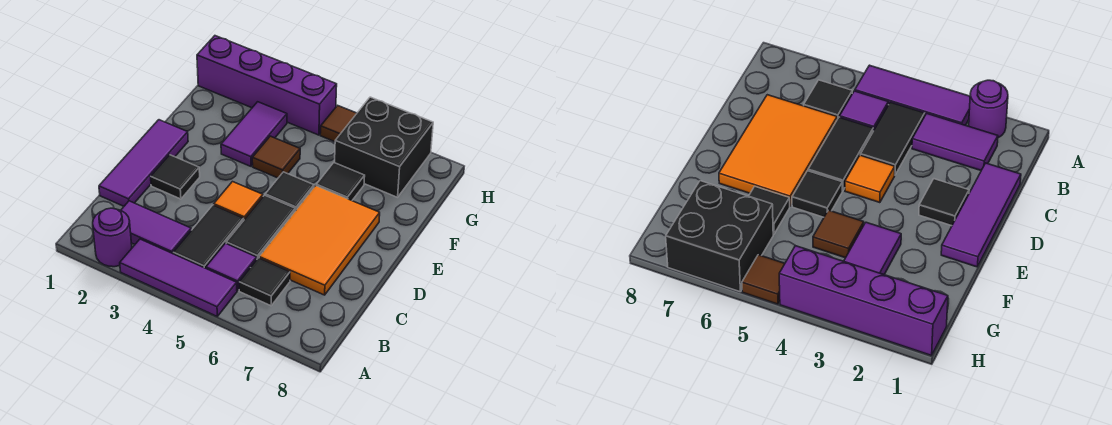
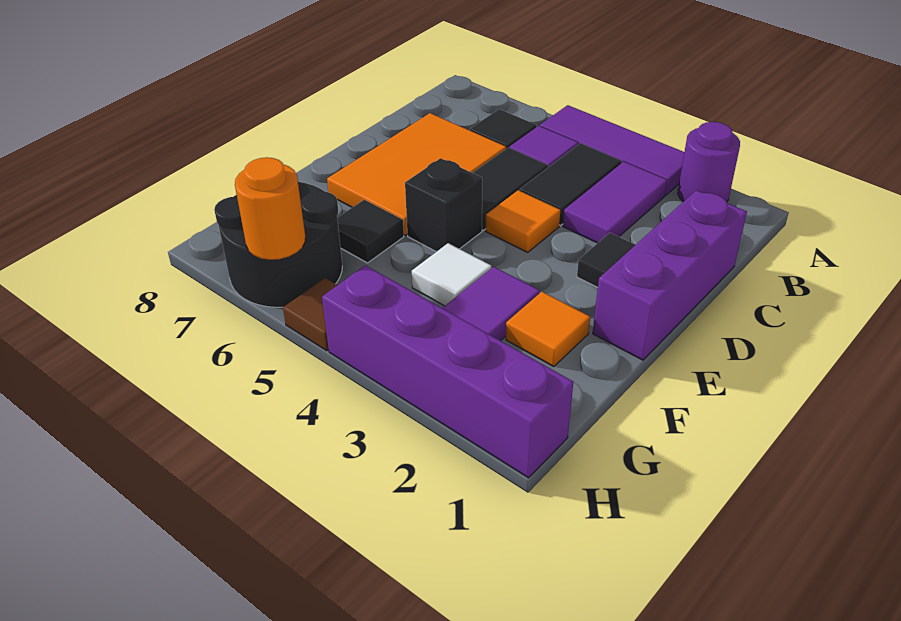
purple tile B2:B3 level 1 -> purple tile B3:C3 level 1
purple tile C1:E1 level 1 -> purple brick C1:E1 level 1
black tile E5 level 1 -> black brick E5 level 1
none -> orange tile F2 level 1
brown tile F4 level 1 -> white tile F4 level 1
black brick G6:H7 level 1 -> black round brick G6:H7 level 1
none -> orange round brick H6 level 2

